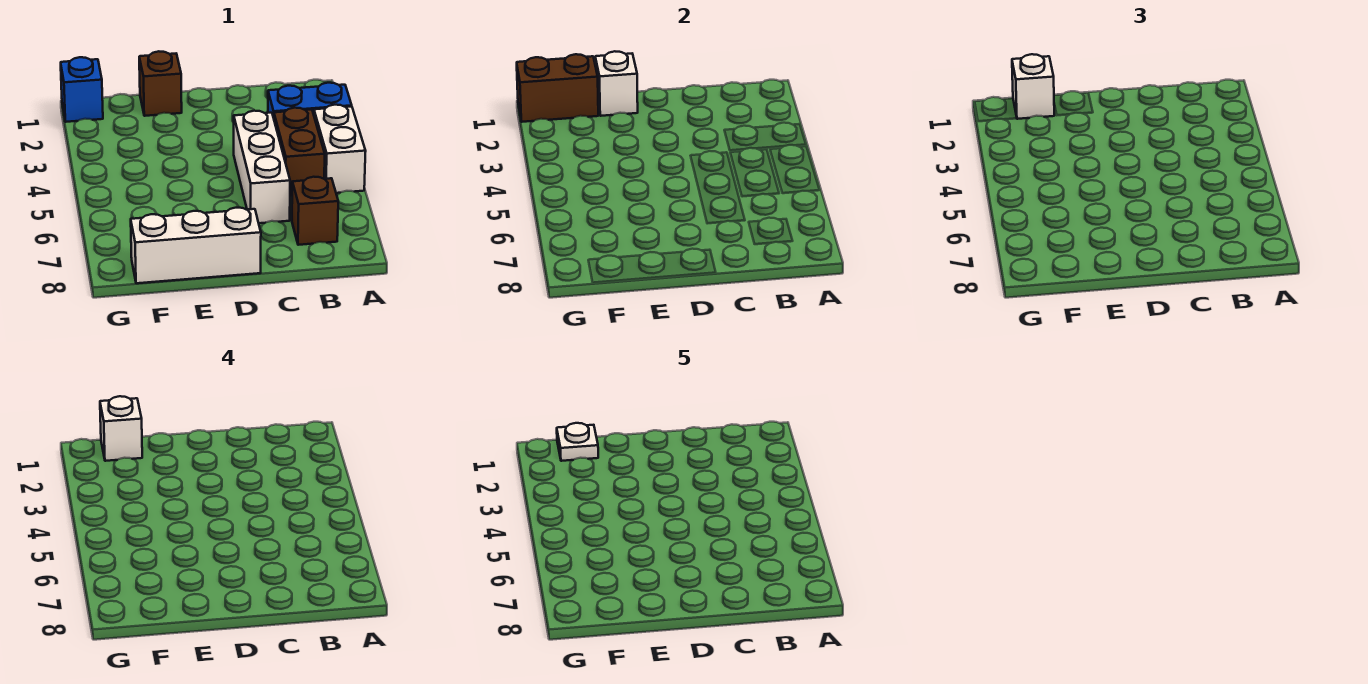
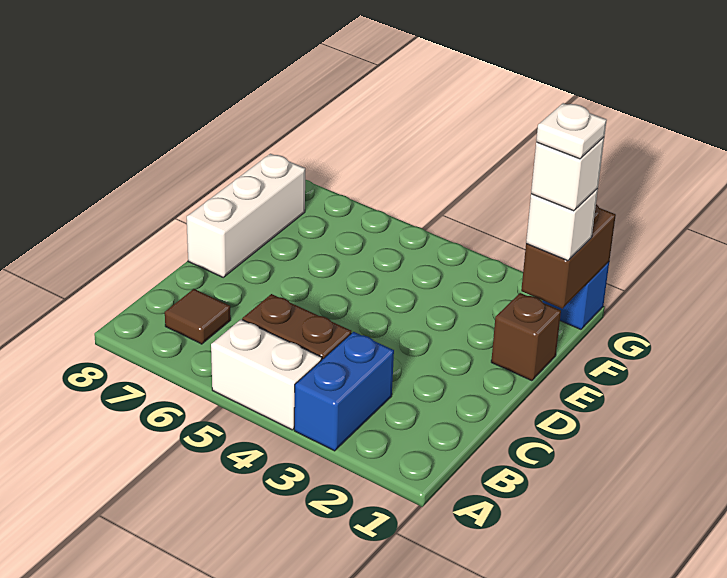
brown brick B7 level 1 -> brown tile B7 level 1
white brick C4:C6 level 1 -> none
white brick E1 level 2 -> none

